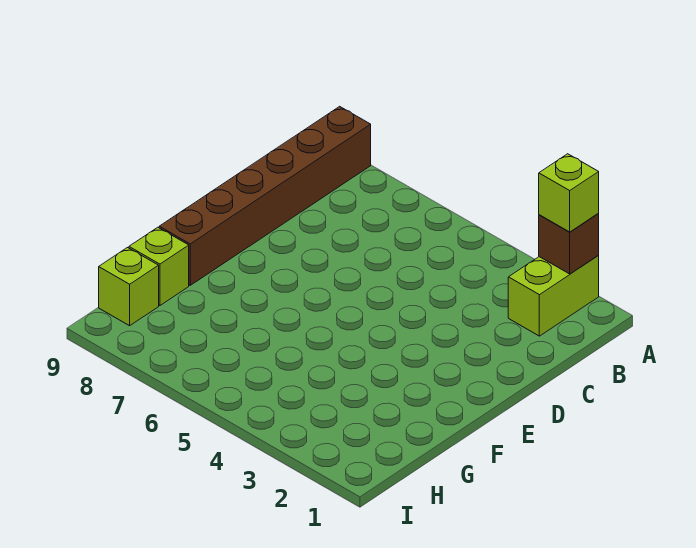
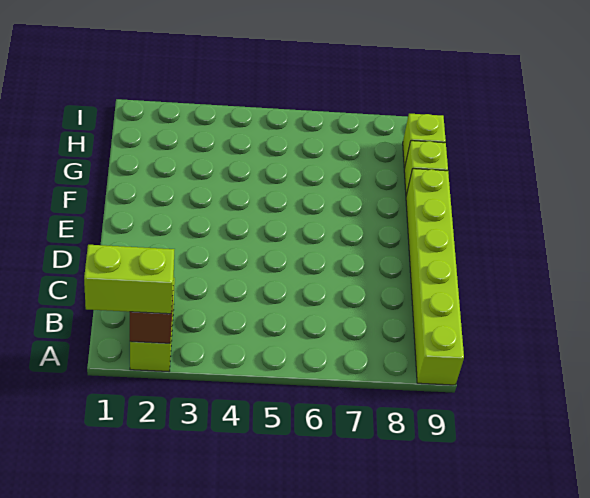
lime brick A2 level 3 -> lime brick A1:A2 level 3
brown brick A9:F9 level 1 -> lime brick A9:F9 level 1

